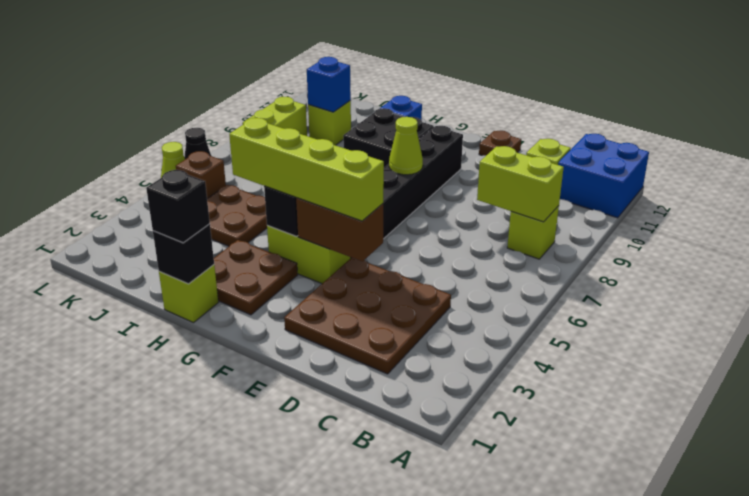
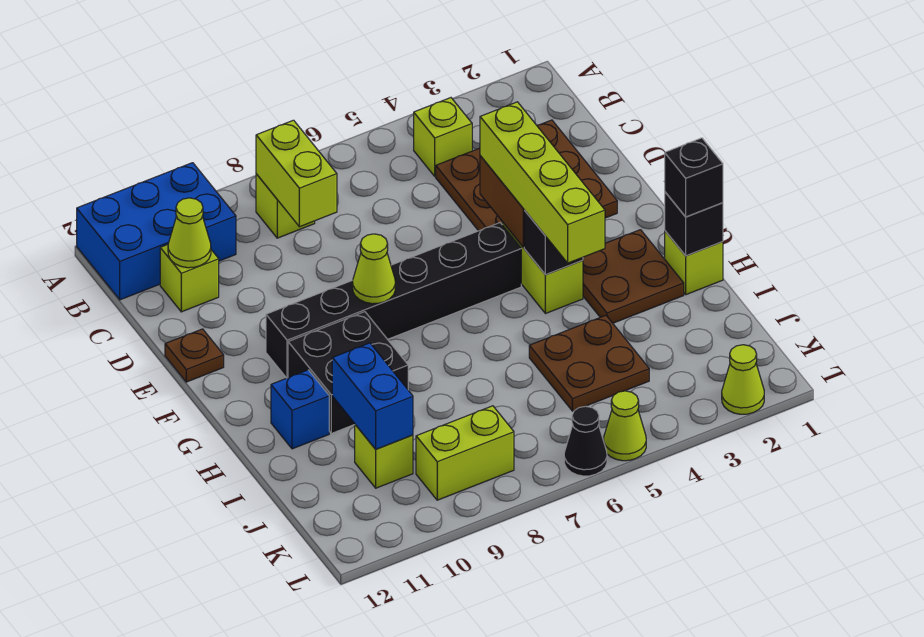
blue brick A11:B12 level 1 -> blue brick A10:B12 level 1
none -> lime brick B4 level 1
none -> lime cone C11 level 2
blue brick J10 level 2 -> blue brick I10:J10 level 2
brown brick K5 level 1 -> none
none -> lime cone L2 level 1

